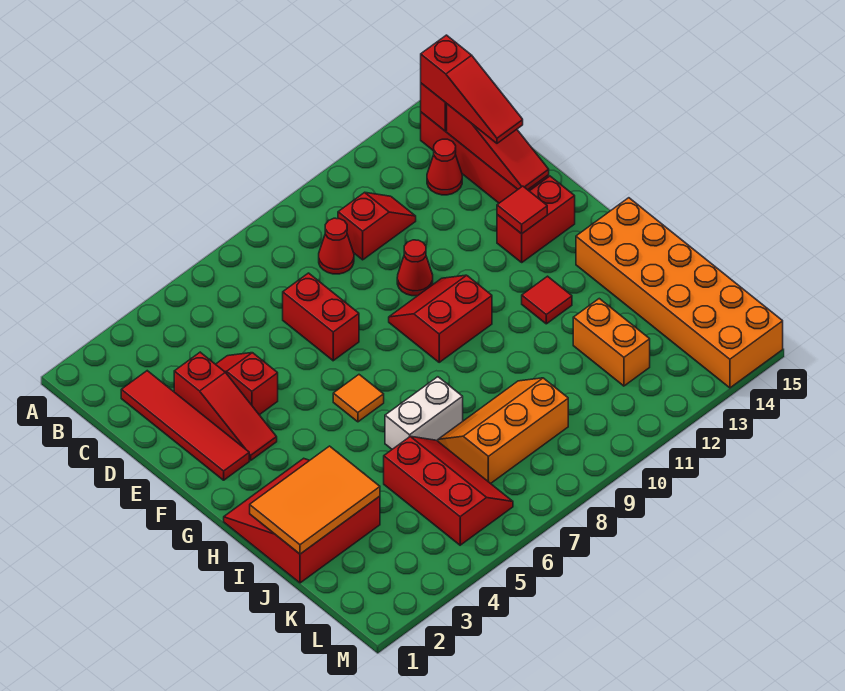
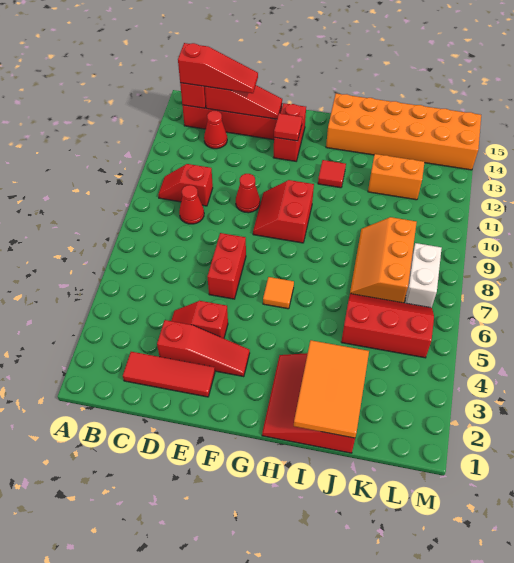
red tile C2:F2 level 1 -> red tile C2:E2 level 1
red slope C10:C11 level 1 top 10 -> red slope B10:C10 level 1 top C
red brick D7:E7 level 1 -> red brick E6:E7 level 1
white brick I6:I7 level 1 -> white brick L7:L8 level 1

